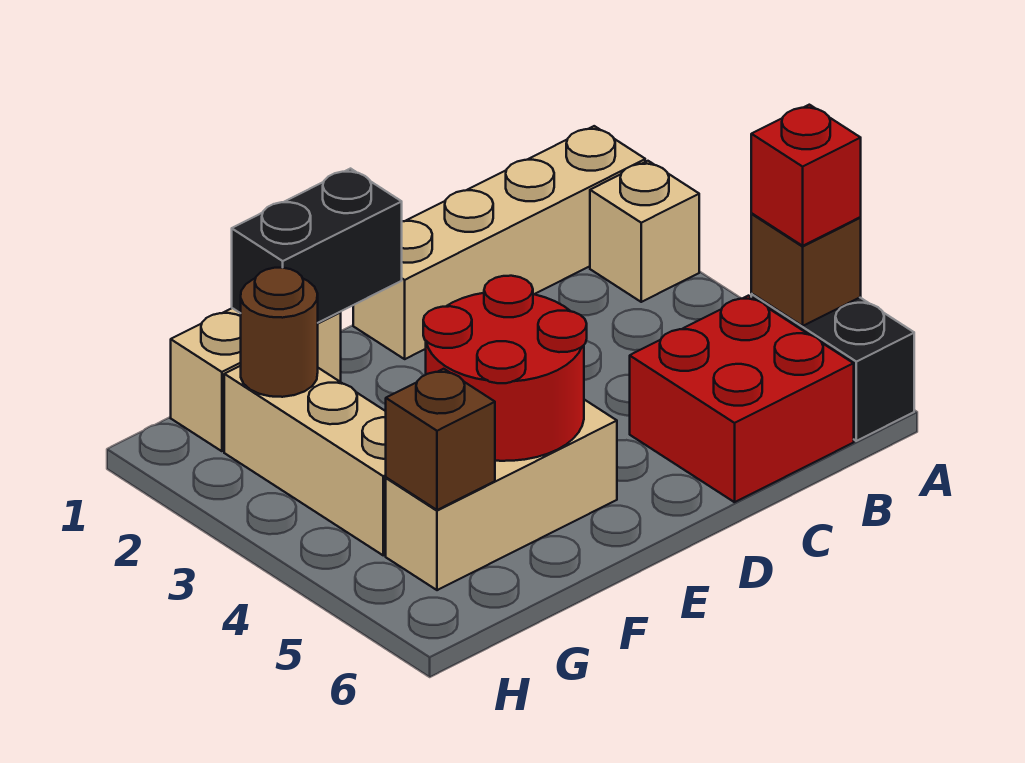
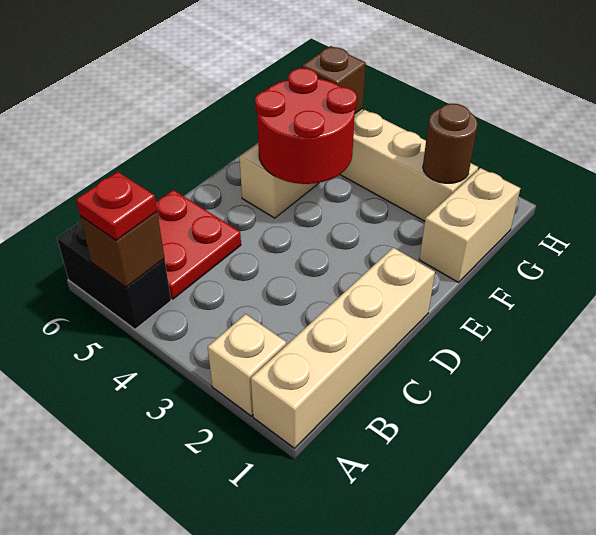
red brick A5 level 3 -> red plate A5 level 3
red brick B5:C6 level 1 -> red plate B5:C6 level 1
black brick E1:F1 level 2 -> none

